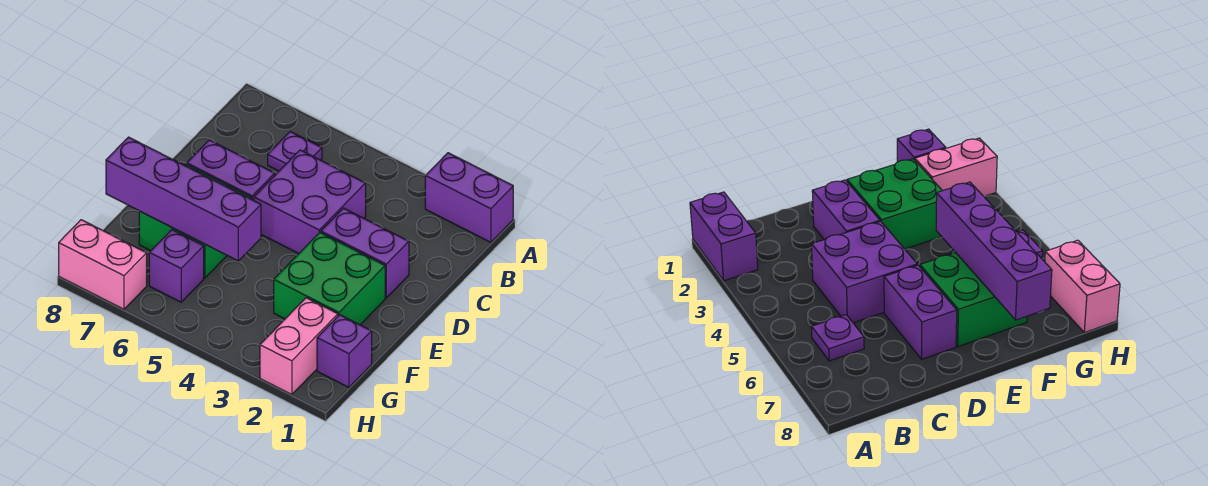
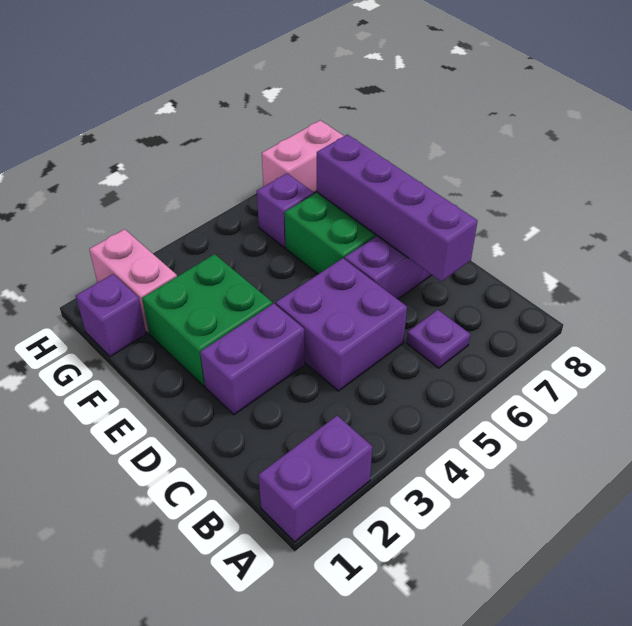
purple brick F5:F8 level 2 -> purple brick C7:F7 level 2

